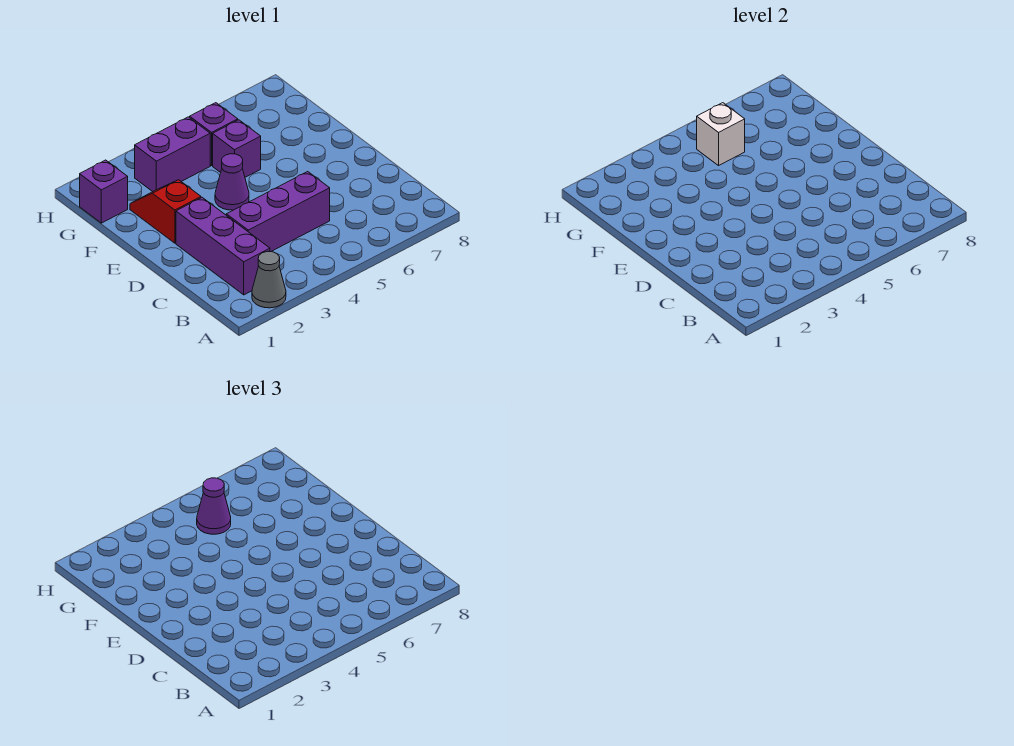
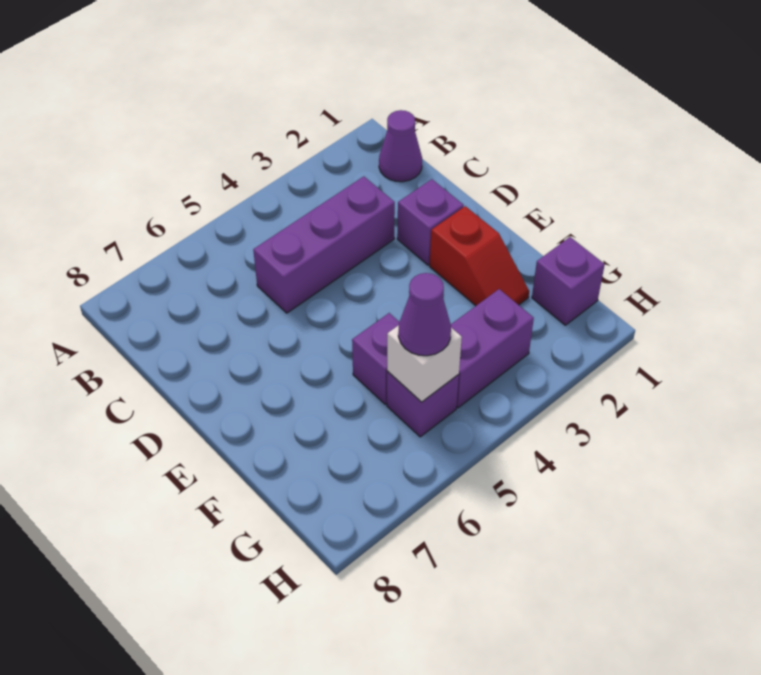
grey cone A2 level 1 -> none
purple brick B2:D2 level 1 -> purple brick D2 level 1
purple cone E4 level 1 -> purple cone B1 level 1

